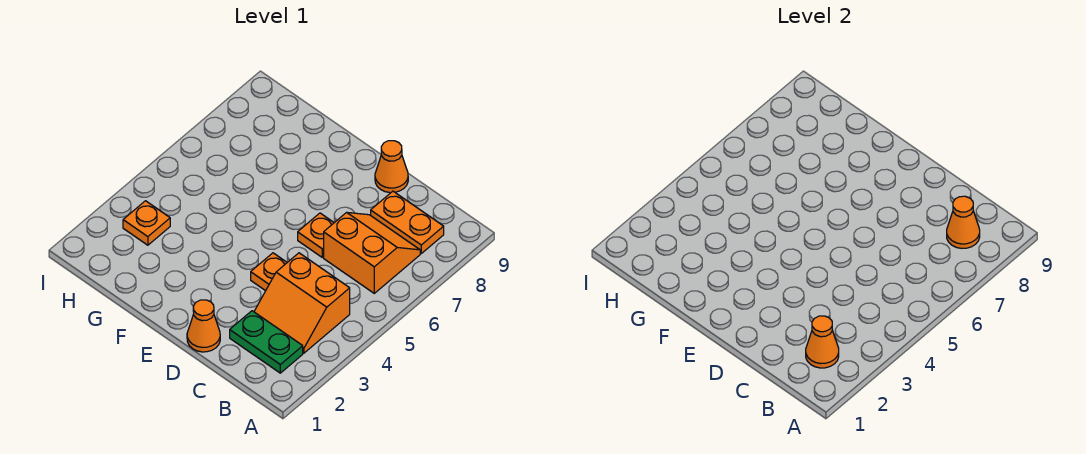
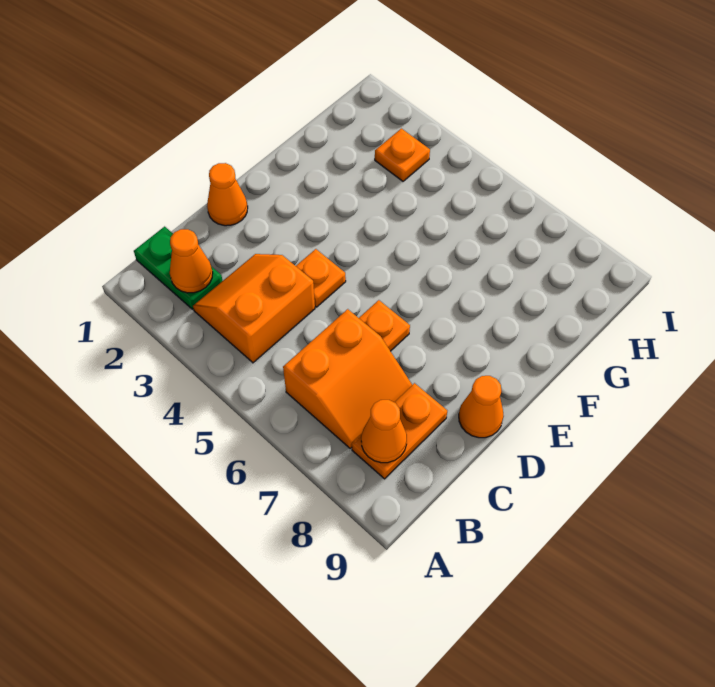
green plate B2:C2 level 1 -> green plate B1:B2 level 1

